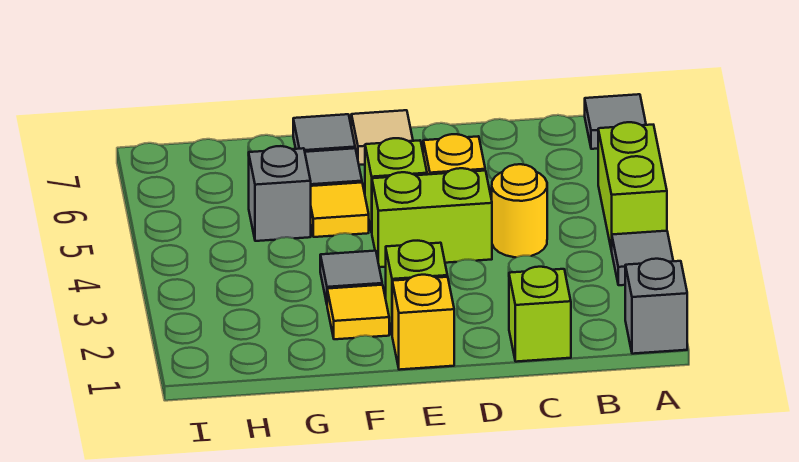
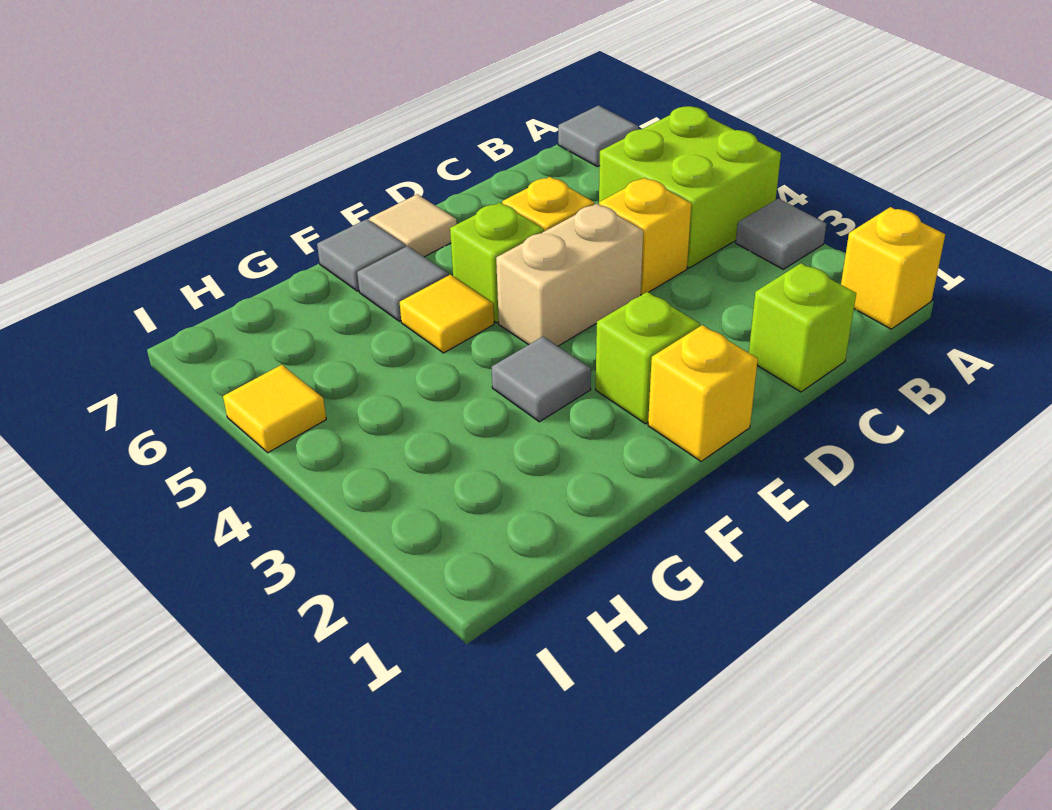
grey brick A1 level 1 -> yellow brick A1 level 1
lime brick A4:A5 level 1 -> lime brick A4:B5 level 1
yellow round brick C4 level 1 -> yellow brick C4 level 1
lime brick D4:E4 level 1 -> tan brick D4:E4 level 1
yellow tile F2 level 1 -> yellow tile I5 level 1
grey brick G5 level 1 -> none

